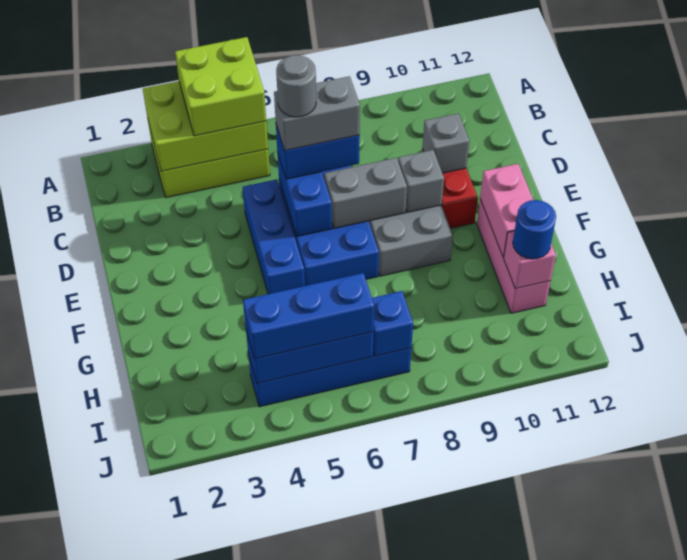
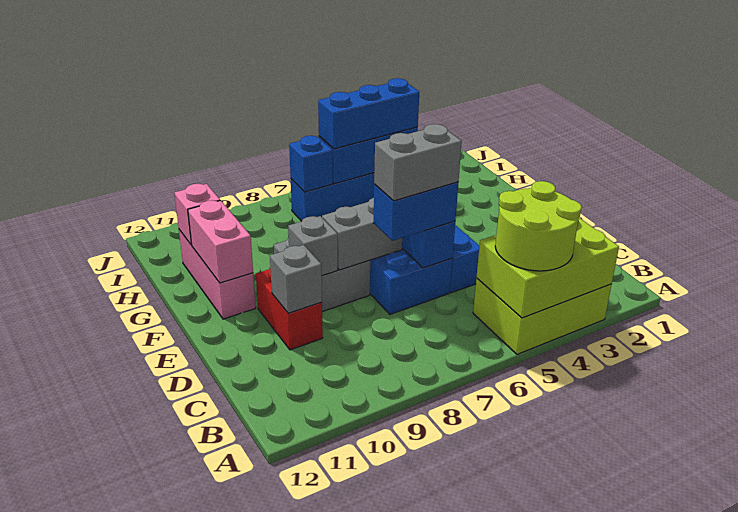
lime brick A4:B5 level 3 -> lime round brick A4:B5 level 3
grey round brick D6 level 5 -> none
blue round brick H11 level 3 -> none

